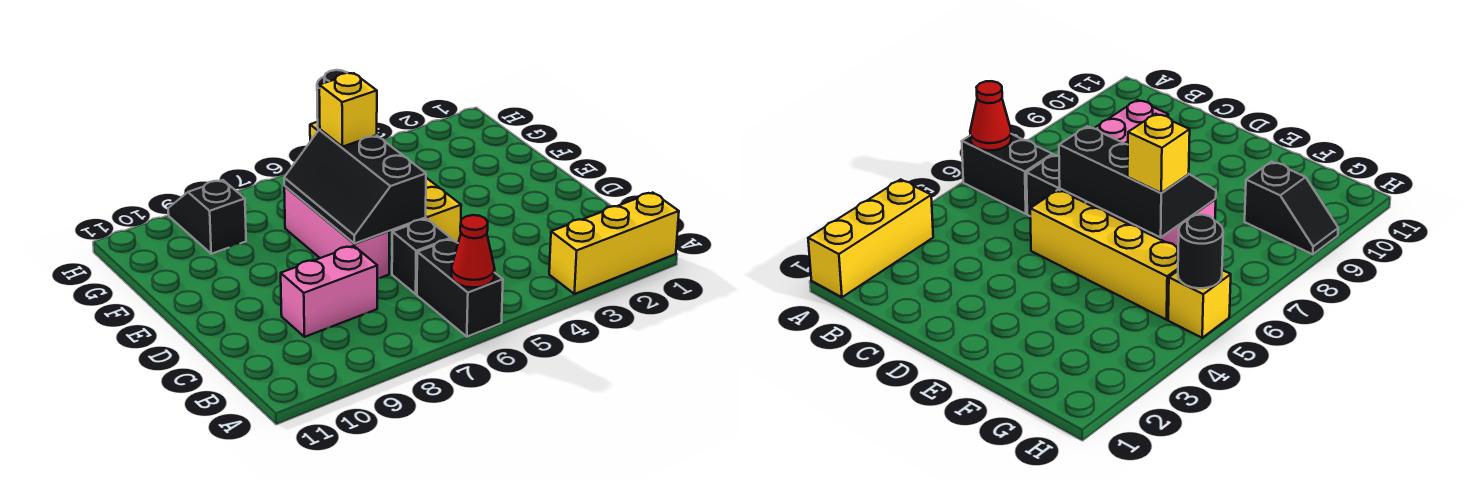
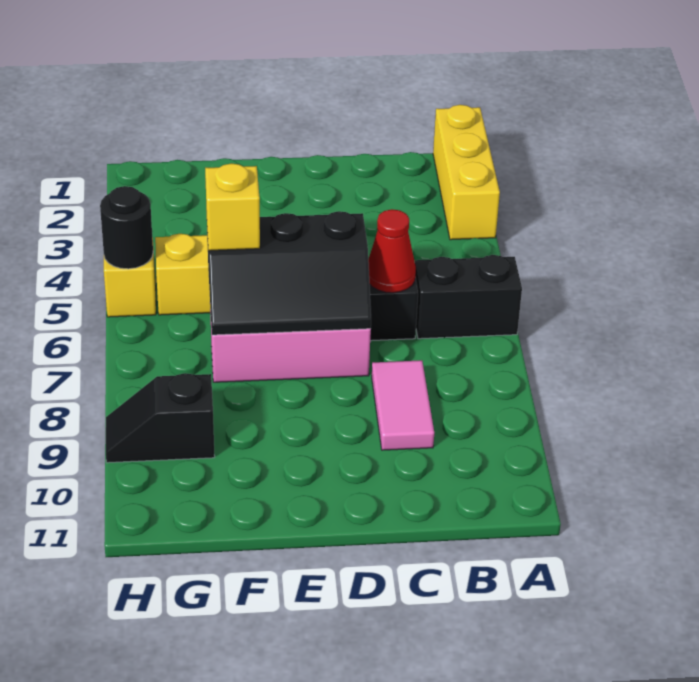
red cone A6 level 2 -> red cone C6 level 2
pink brick C8:C9 level 1 -> pink tile C8:C9 level 1

